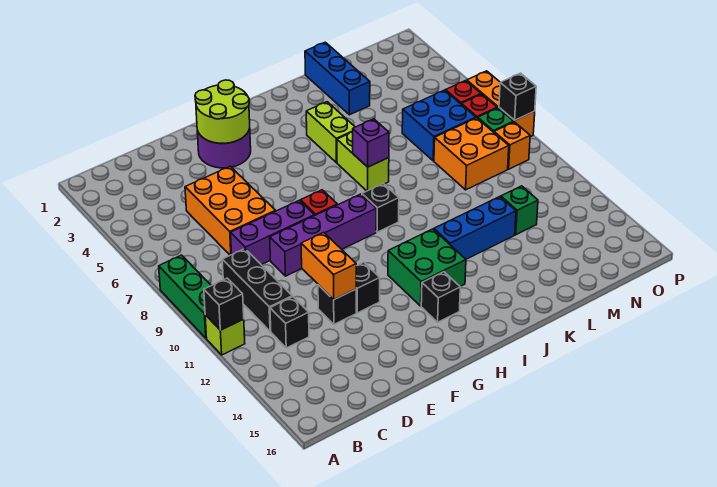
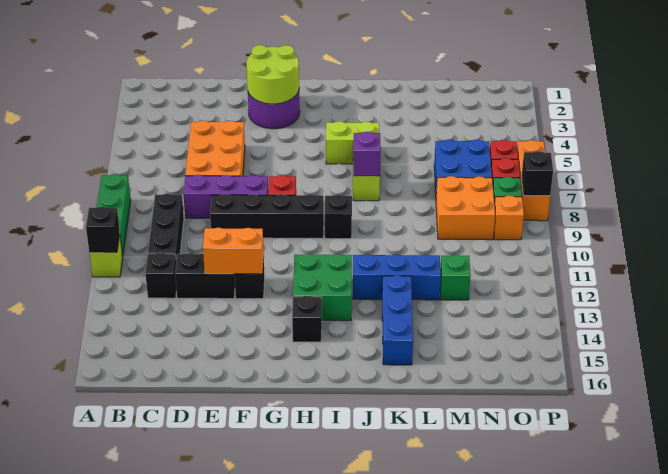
purple brick E9:H9 level 1 -> black brick E9:H9 level 1
orange brick E11:E12 level 2 -> orange brick E12:F12 level 2
black brick E12 level 1 -> black brick D12:E12 level 1
lime brick J4:J5 level 1 -> lime brick I5:J5 level 1
blue brick L1:L3 level 1 -> blue brick K13:K15 level 1

